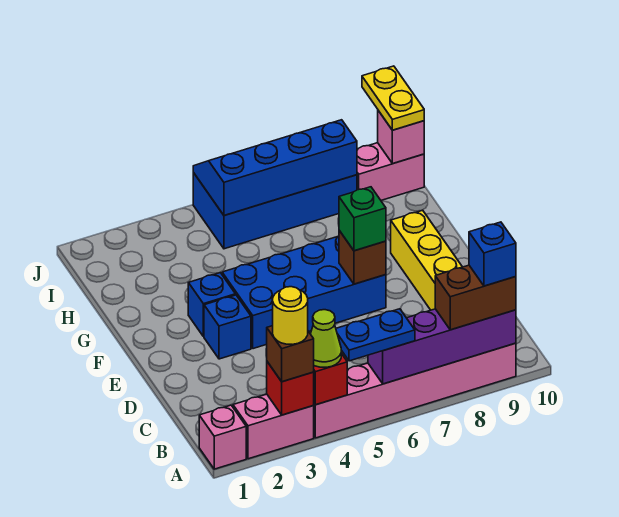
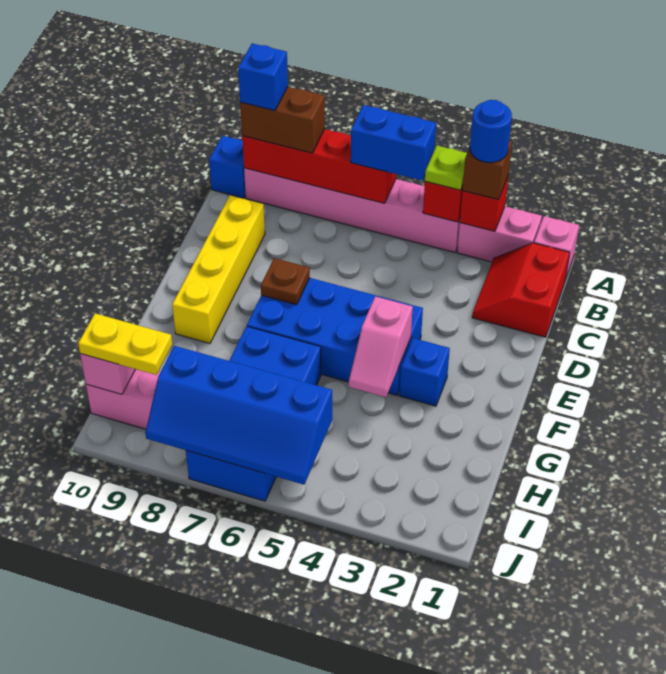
yellow round brick A3 level 4 -> blue round brick A3 level 4
lime cone A4 level 3 -> lime plate A4 level 3
blue plate A5:A6 level 3 -> blue brick A5:A6 level 3
purple brick A6:A9 level 2 -> red brick A6:A9 level 2
none -> red slope B1:C2 level 1 top 1
blue brick E3 level 1 -> blue brick A10 level 1
brown brick E7 level 2 -> brown plate E7 level 2
green brick E7 level 3 -> none
none -> pink slope F4:G4 level 2 top F
blue brick I5:J8 level 1 -> blue brick G6:J7 level 1
yellow plate I10:J10 level 3 -> yellow plate I9:I10 level 3

